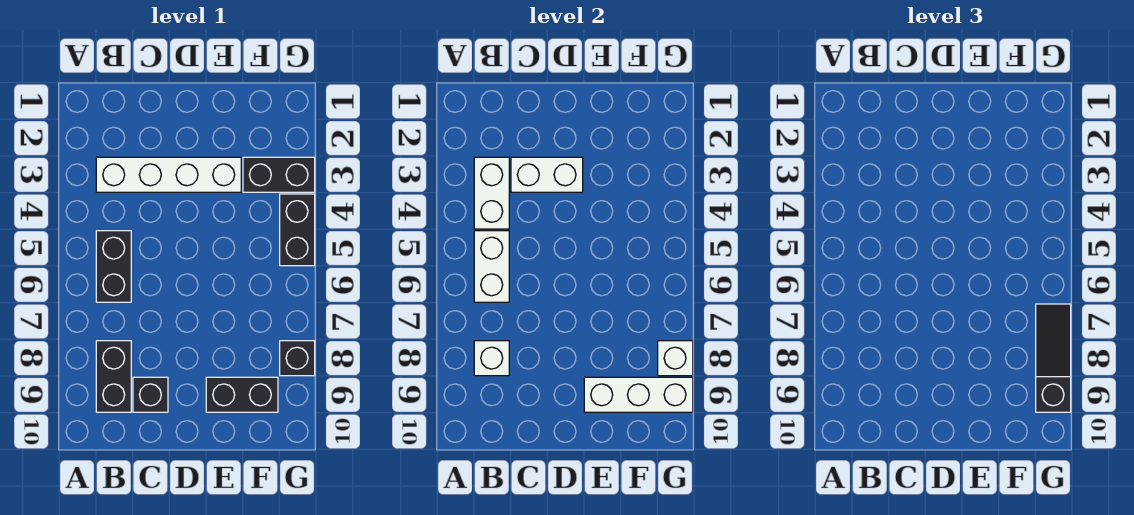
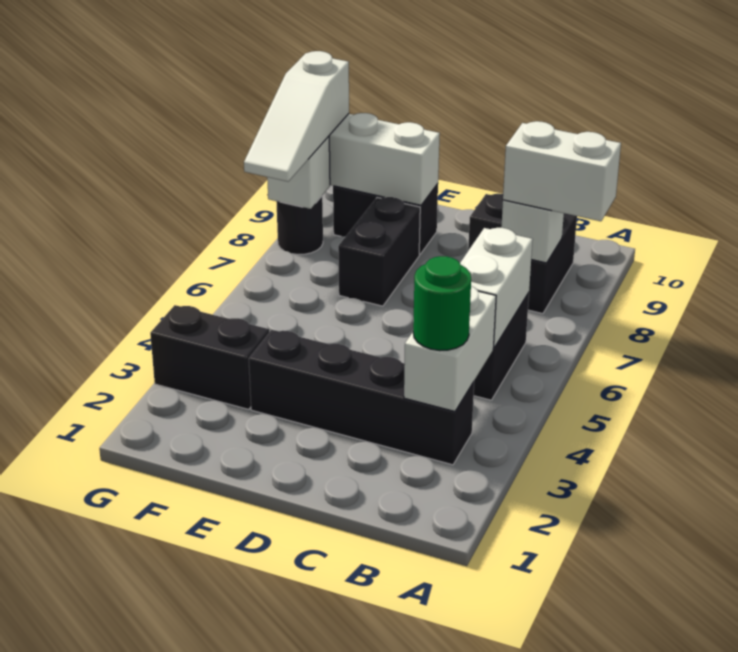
white brick B3:E3 level 1 -> black brick B3:E3 level 1
none -> green round brick B3 level 3
white brick C3:D3 level 2 -> white brick A8:B8 level 3
black brick G4:G5 level 1 -> black brick E7:E8 level 1
black slope G7:G9 level 3 top 9 -> white slope G7:G9 level 3 top 9
black brick G8 level 1 -> black round brick G8 level 1

